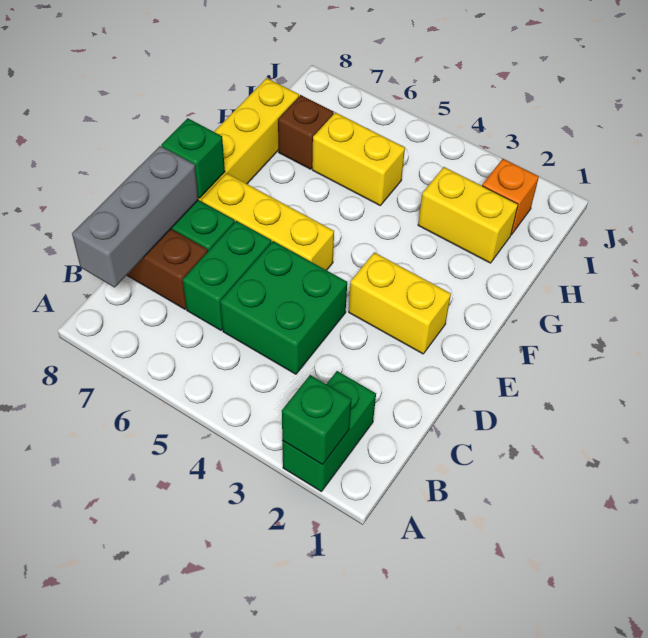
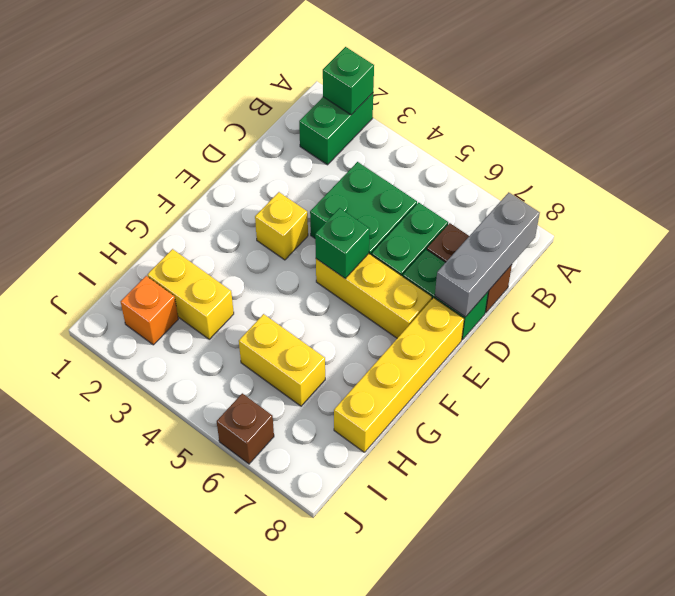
yellow brick E2:E3 level 1 -> yellow brick E3 level 1
green brick E8 level 2 -> green brick E5 level 2
brown brick H7 level 1 -> brown brick J6 level 1

